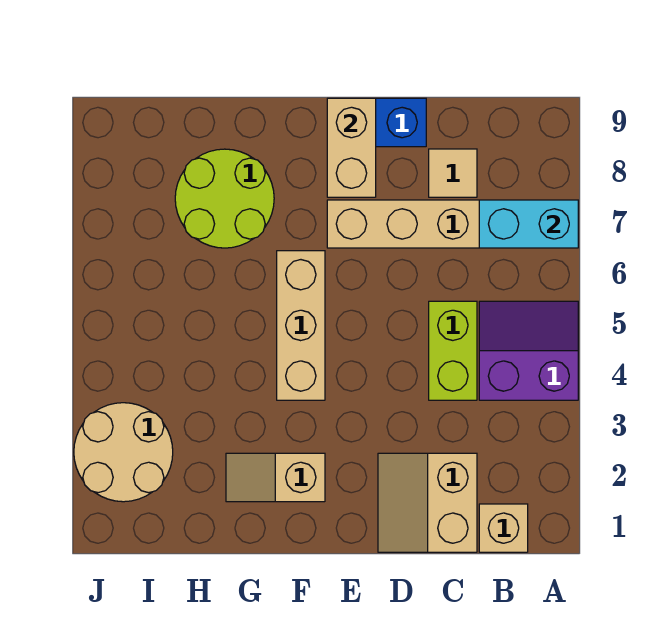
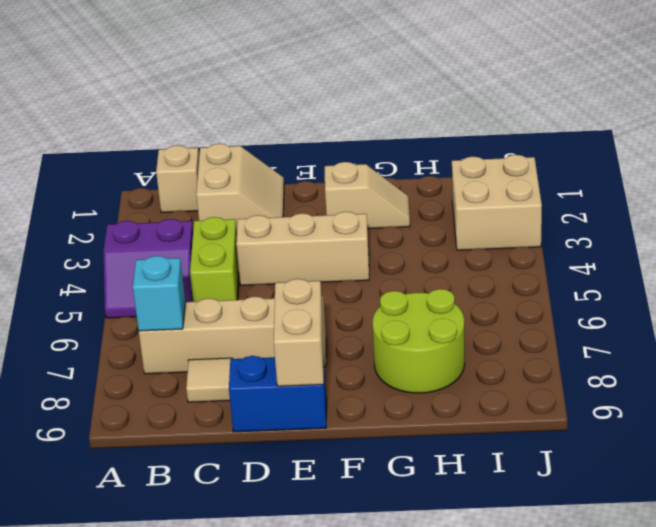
cyan brick A7:B7 level 2 -> cyan brick B7 level 2
tan brick F4:F6 level 1 -> tan brick D4:F4 level 1
tan round brick I2:J3 level 1 -> tan brick I2:J3 level 1

